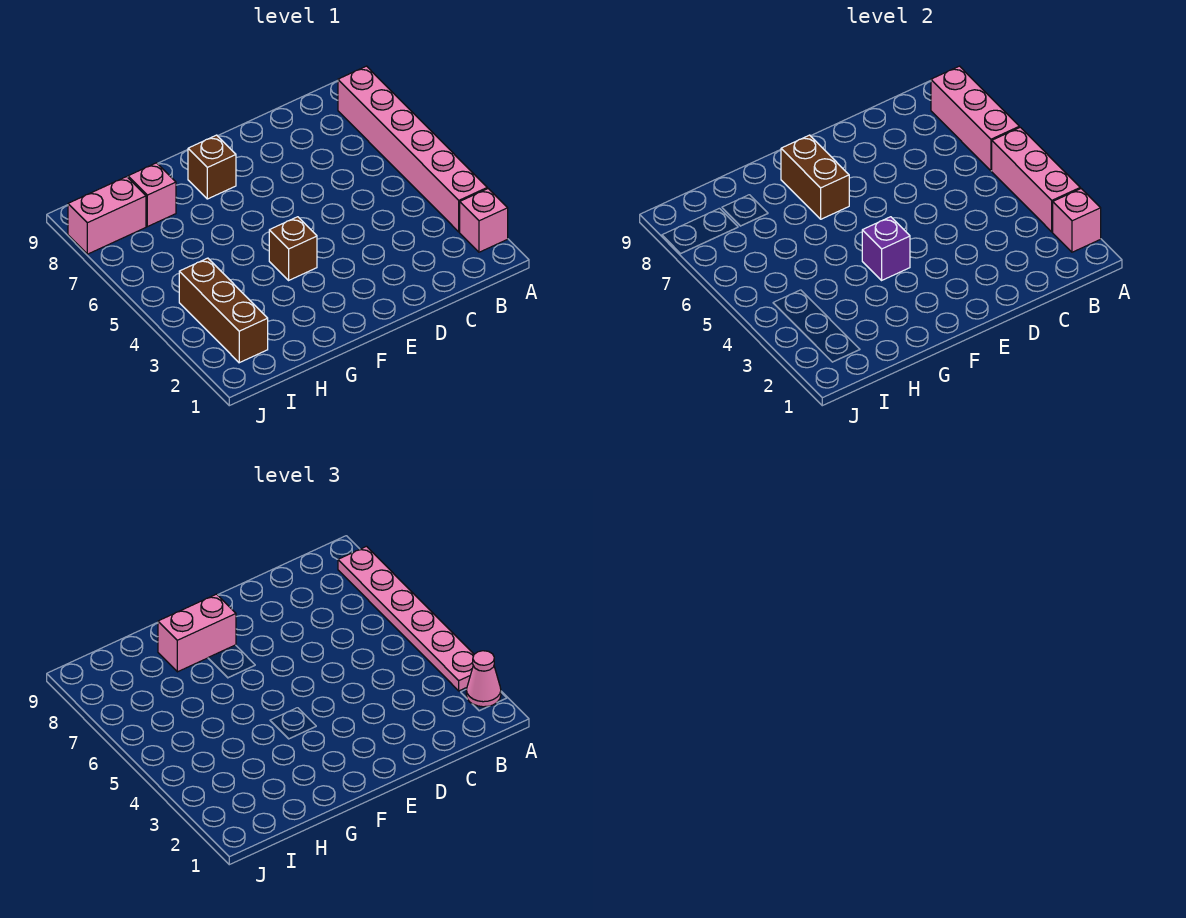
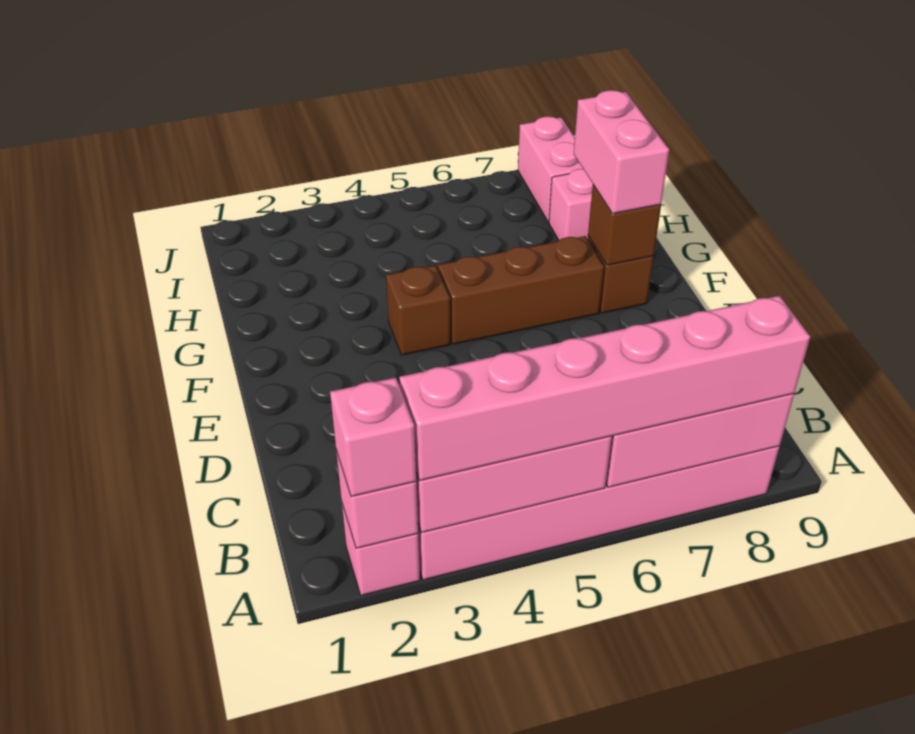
pink cone A2 level 3 -> pink brick A2 level 3
pink plate A3:A8 level 3 -> pink brick A3:A8 level 3
purple brick F4 level 2 -> none
brown brick F7:F8 level 2 -> brown brick F8 level 2
brown brick I2:I4 level 1 -> brown brick F5:F7 level 1

